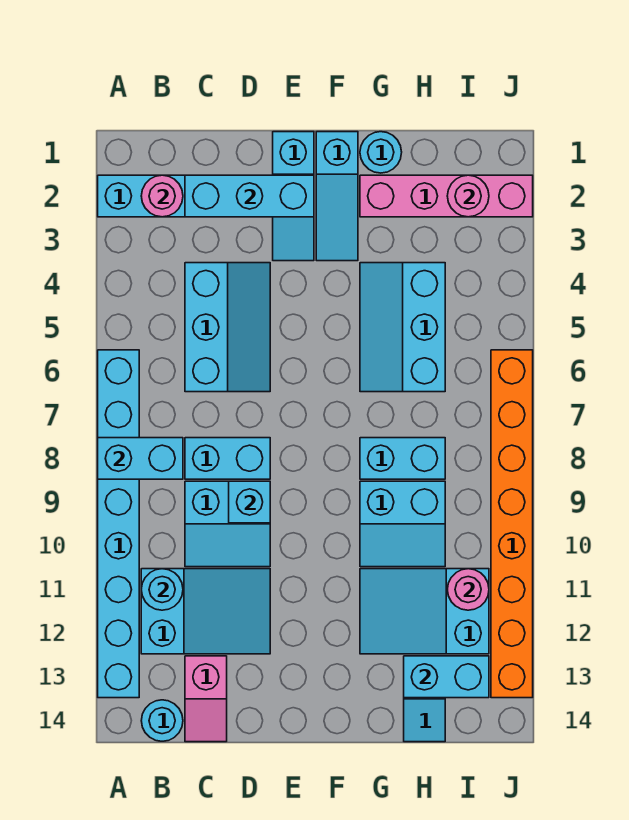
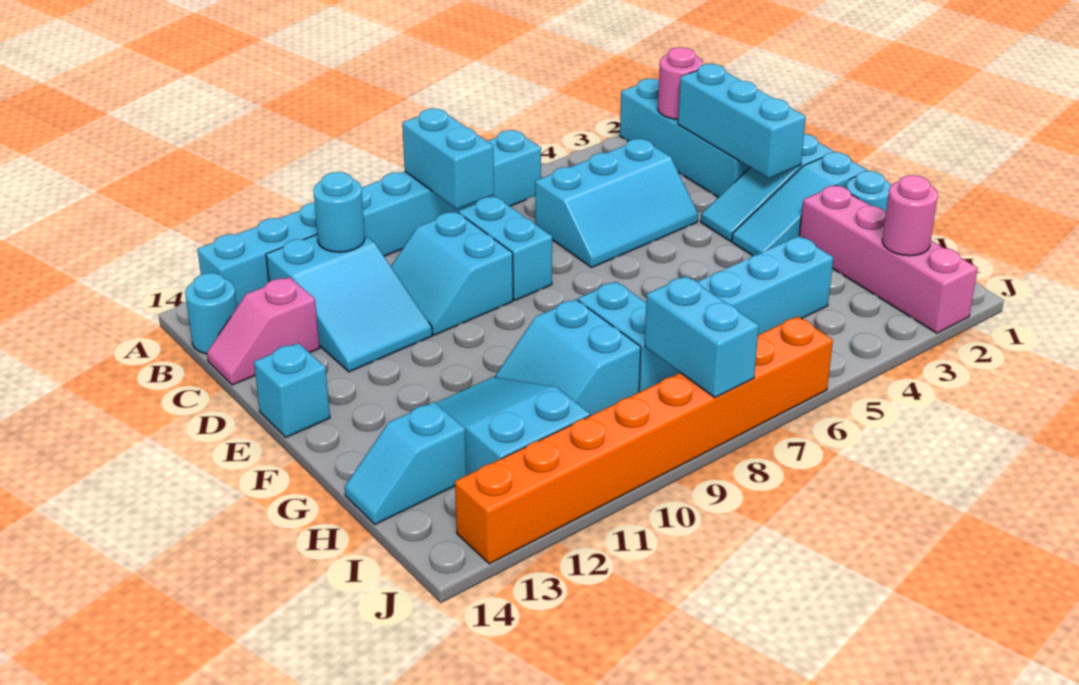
cyan brick D9 level 2 -> cyan brick E14 level 1
cyan brick H13:I13 level 2 -> cyan brick I8:J8 level 2
pink round brick I11 level 2 -> none

